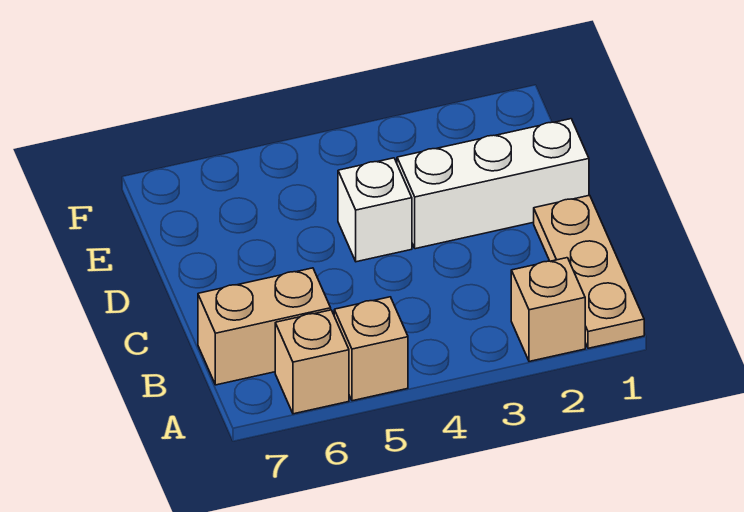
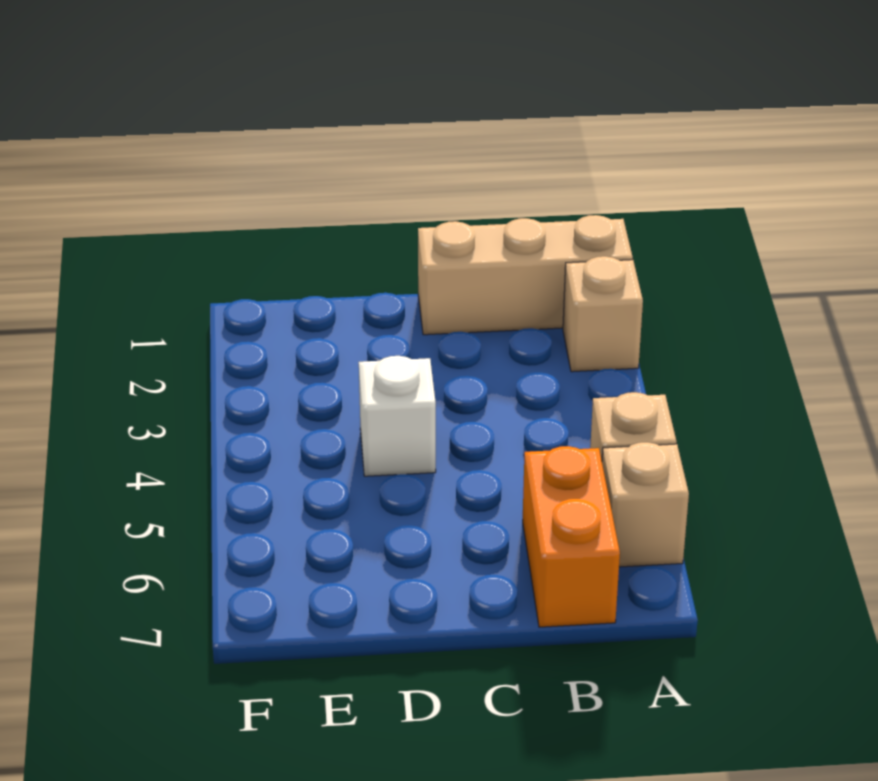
tan plate A1:C1 level 1 -> tan brick A1:C1 level 1
tan brick B6:B7 level 1 -> orange brick B6:B7 level 1
white brick D1:D3 level 1 -> none

